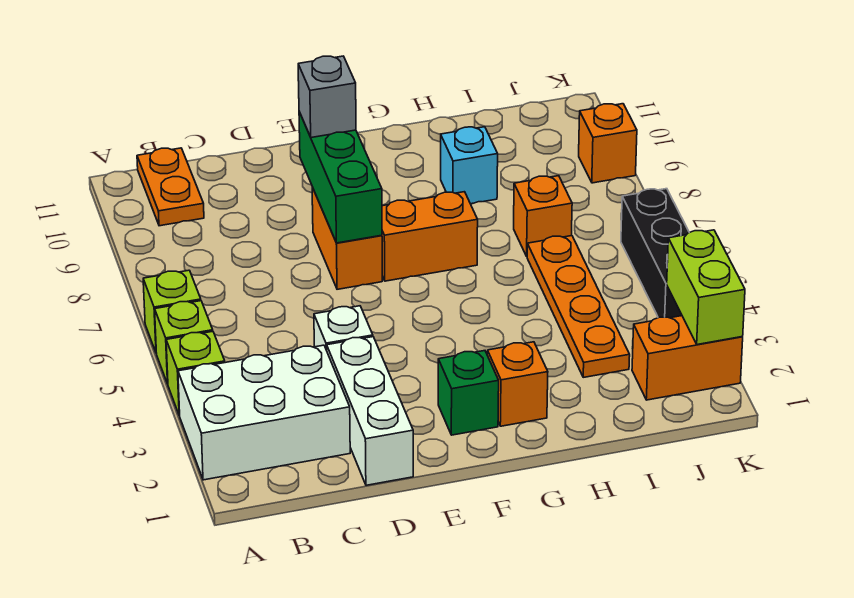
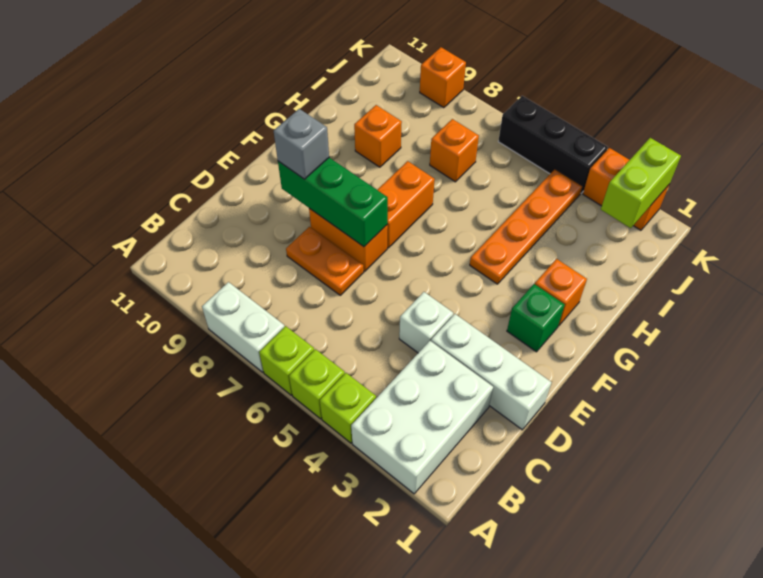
none -> white brick A7:A8 level 1
orange plate B10:B11 level 1 -> orange plate D7:D8 level 1
cyan brick H9 level 1 -> orange brick H9 level 1
orange plate I3:I6 level 1 -> orange plate G4:J4 level 1
orange brick J2:K2 level 1 -> orange brick K2:K3 level 1
lime brick K2:K3 level 2 -> lime brick J2:K2 level 2

